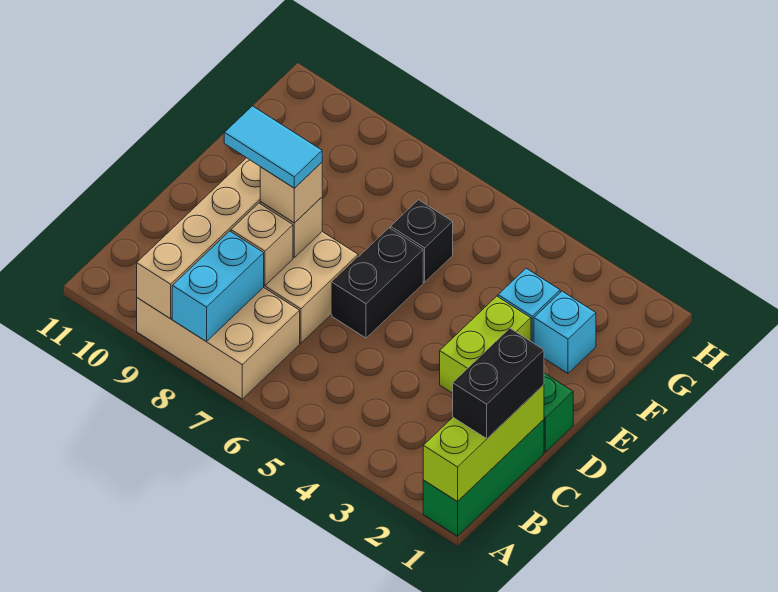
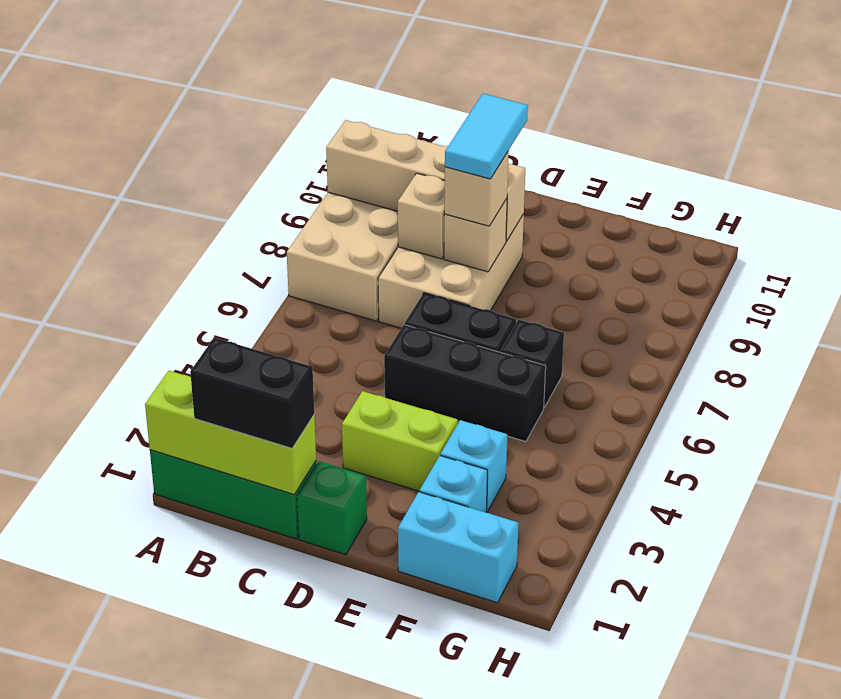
cyan brick A8:B8 level 2 -> cyan brick F1:G1 level 1
none -> black brick D5:F5 level 1

